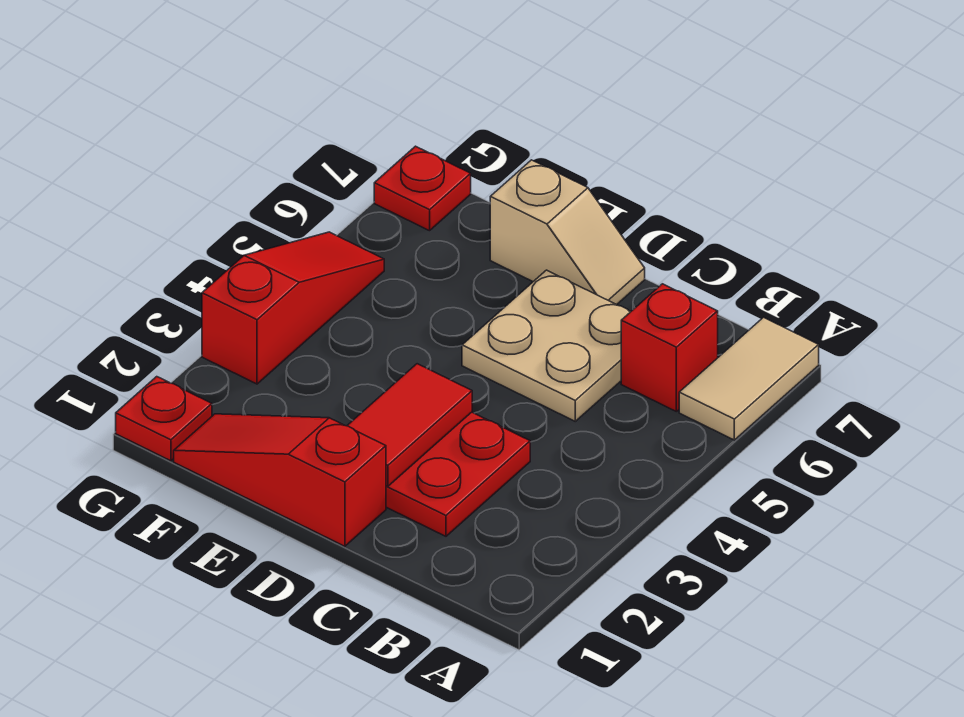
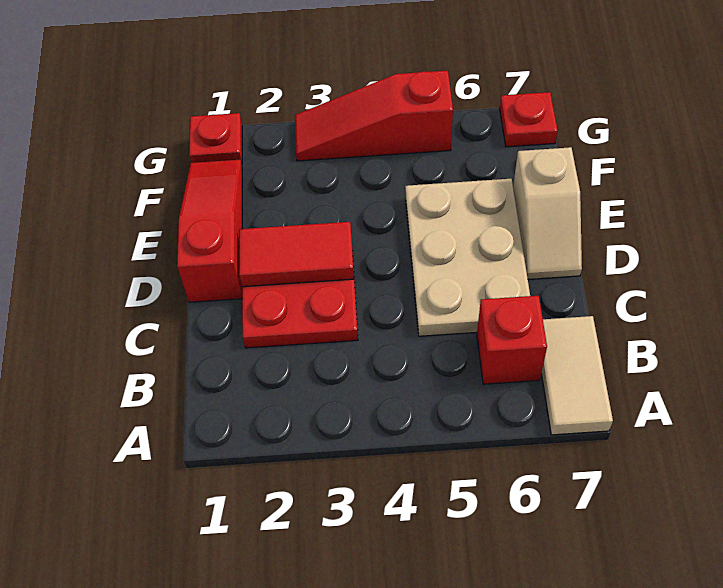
tan tile A6:A7 level 1 -> tan tile A7:B7 level 1
tan plate C5:D6 level 1 -> tan plate C5:E6 level 1
red slope G3:G5 level 1 top 3 -> red slope G3:G5 level 1 top 5

